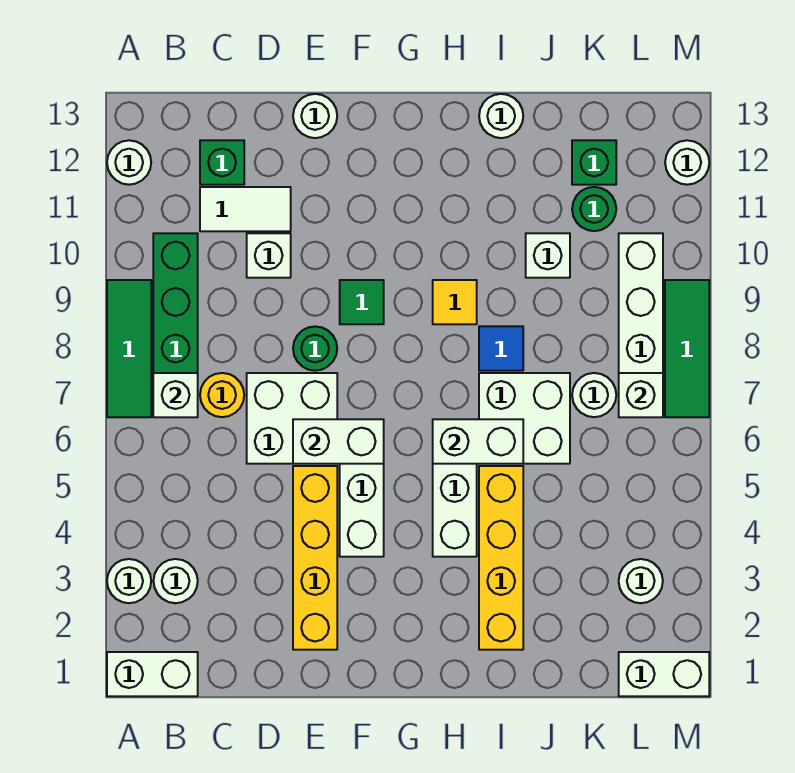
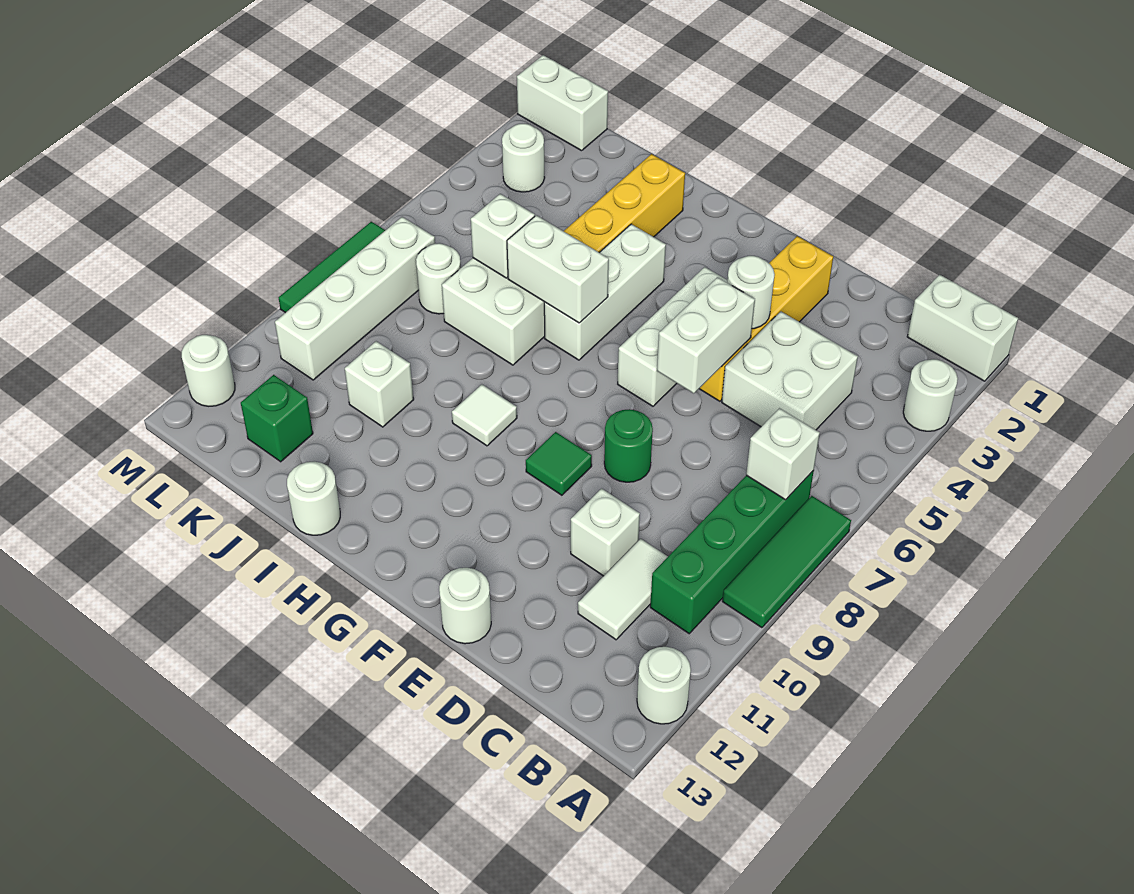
white round brick B3 level 1 -> white round brick E4 level 2
yellow round brick C7 level 1 -> none
white tile C11:D11 level 1 -> white tile C10:C11 level 1
green brick C12 level 1 -> none
white brick D6:E7 level 1 -> white brick C4:D5 level 1
white brick E6:F6 level 2 -> white brick E5:E6 level 2
yellow tile H9 level 1 -> white tile H9 level 1
blue tile I8 level 1 -> none
green round brick K11 level 1 -> none
white brick L7 level 2 -> white brick J6 level 2

